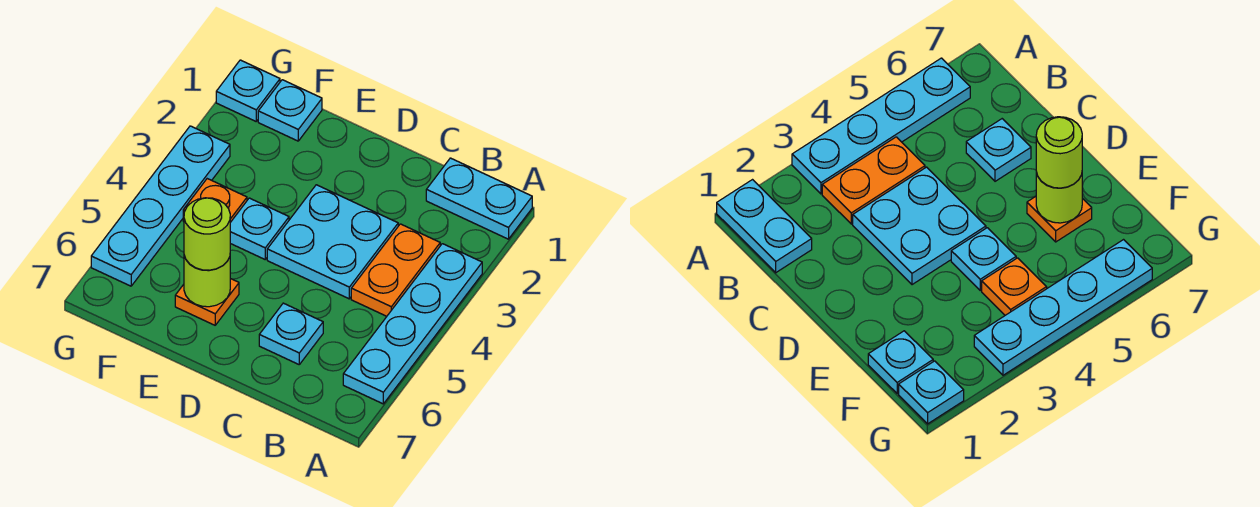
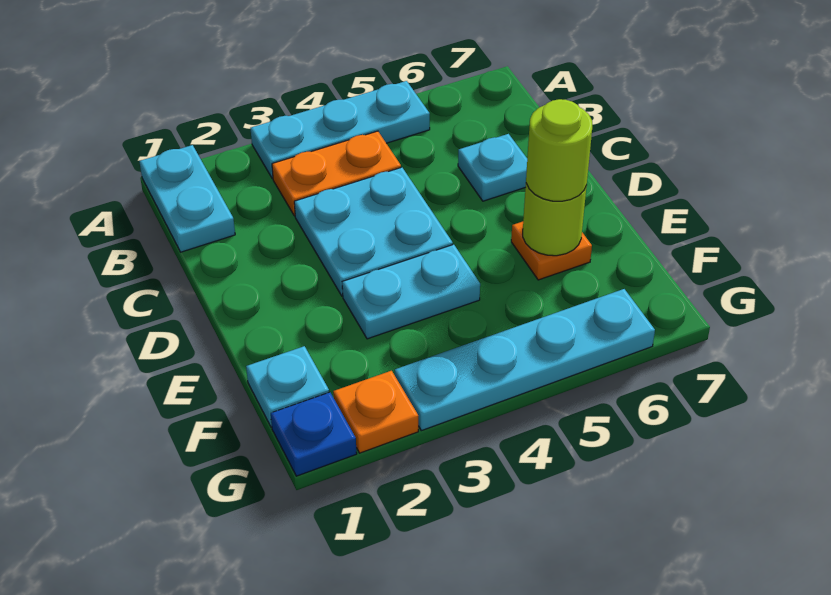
cyan plate A3:A6 level 1 -> cyan plate A3:A5 level 1
cyan plate E4 level 1 -> cyan plate E3:E4 level 1
orange plate F4 level 1 -> orange plate G2 level 1
cyan plate G1 level 1 -> blue plate G1 level 1

